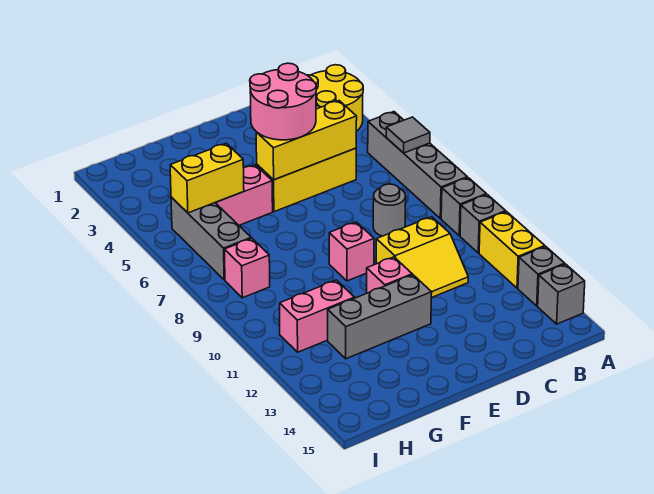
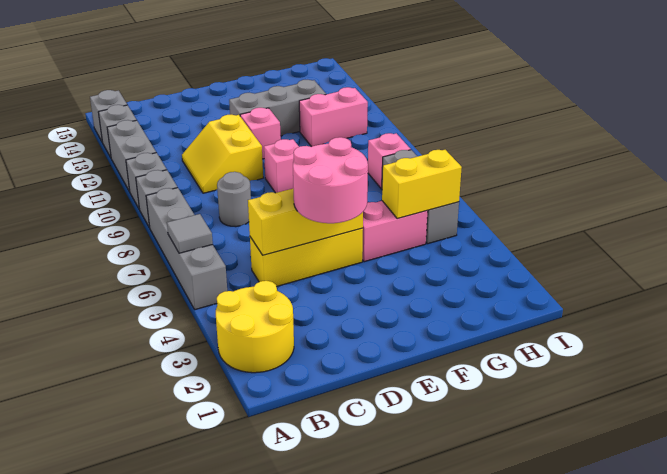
yellow brick A11:A12 level 1 -> grey brick A11:A12 level 1
yellow slope C10:D11 level 1 top 10 -> yellow slope C10:D11 level 1 top D

